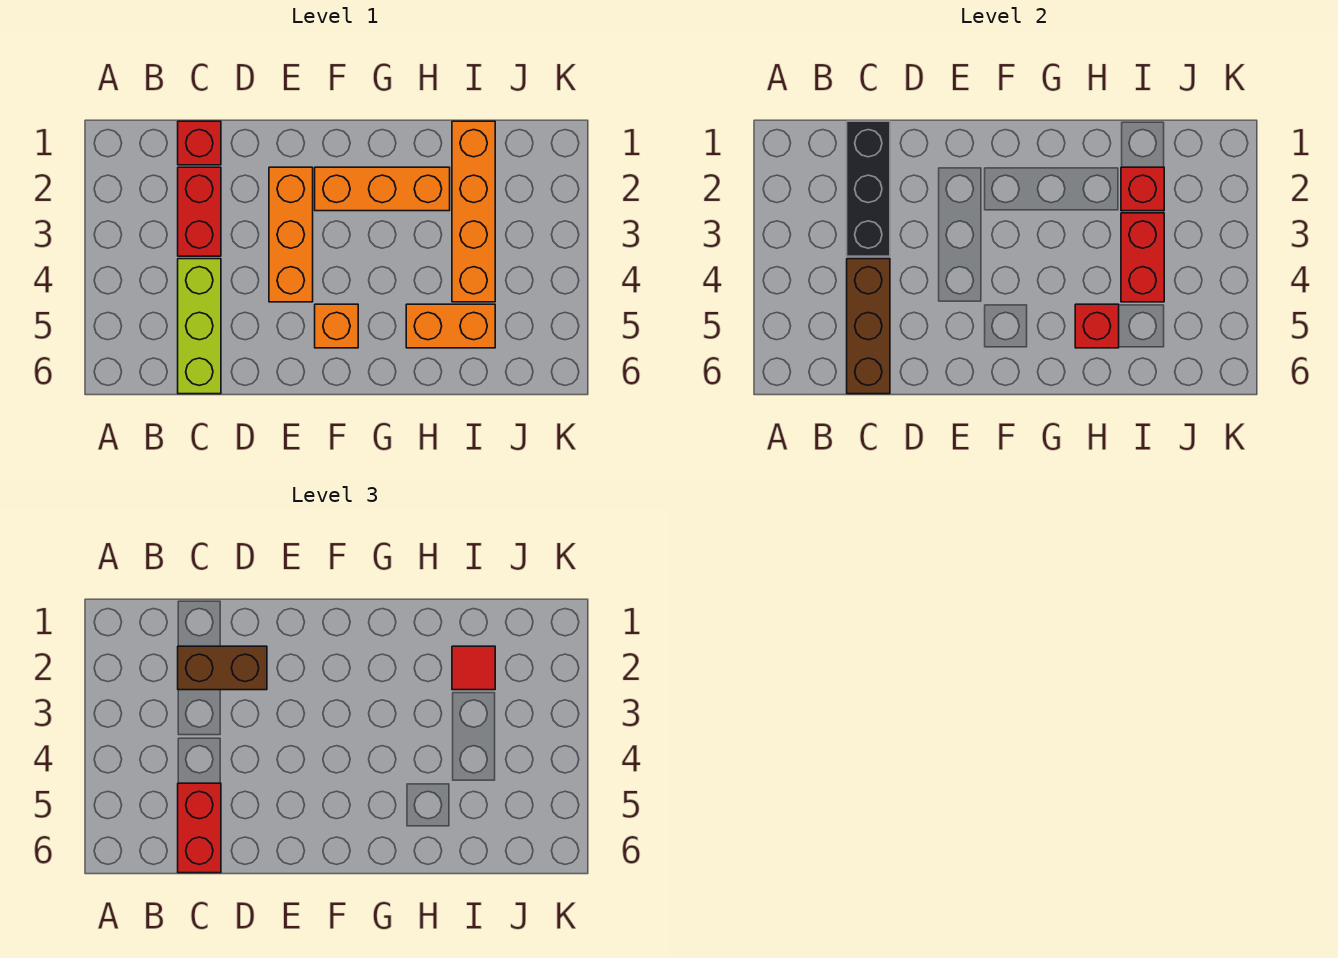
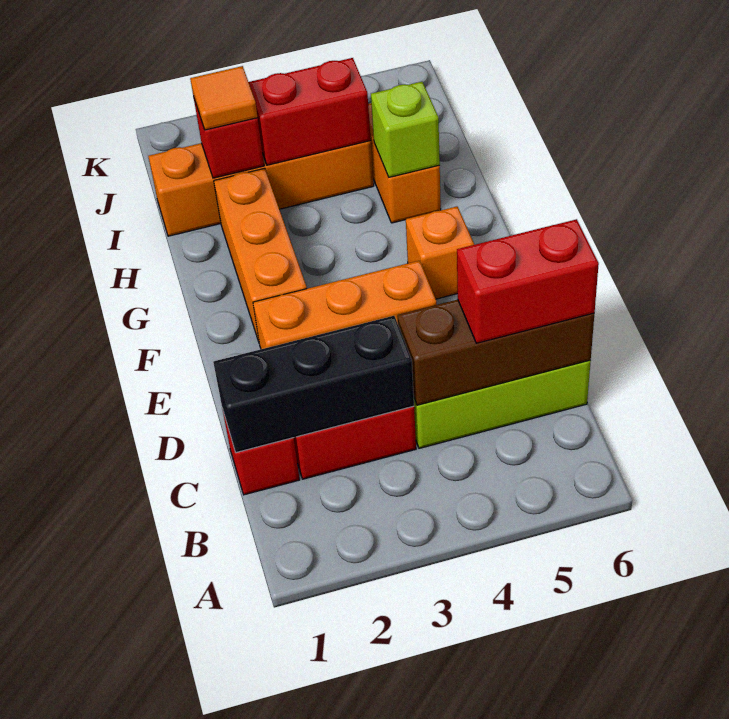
brown brick C2:D2 level 3 -> none
red brick H5 level 2 -> lime brick H5 level 2
red tile I2 level 3 -> orange tile I2 level 3

